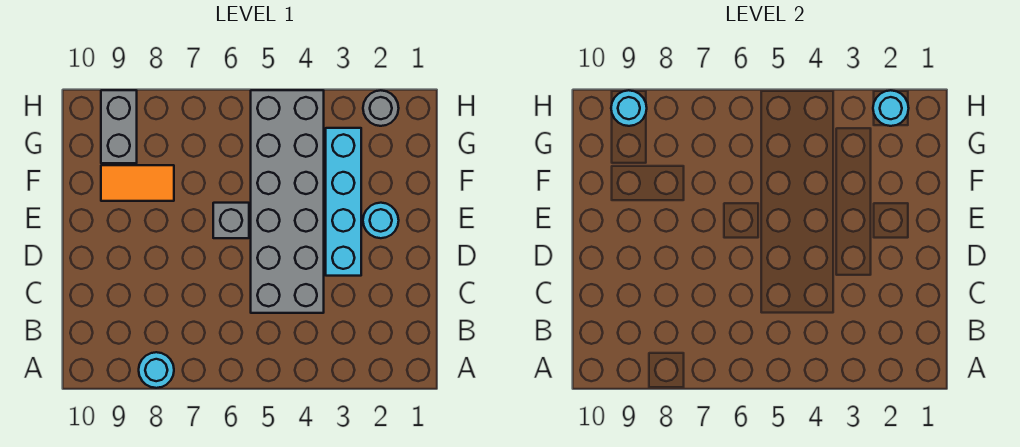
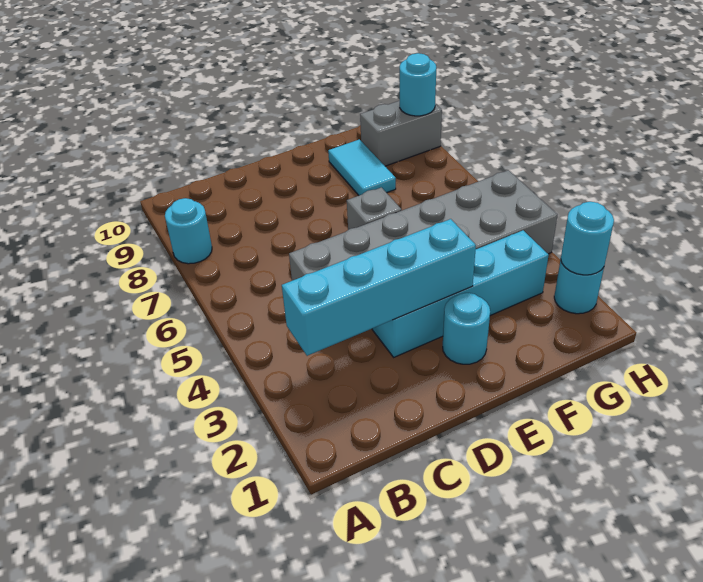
none -> cyan brick B3:E3 level 2
orange tile F8:F9 level 1 -> cyan tile F8:F9 level 1
grey round brick H2 level 1 -> cyan round brick H2 level 1

